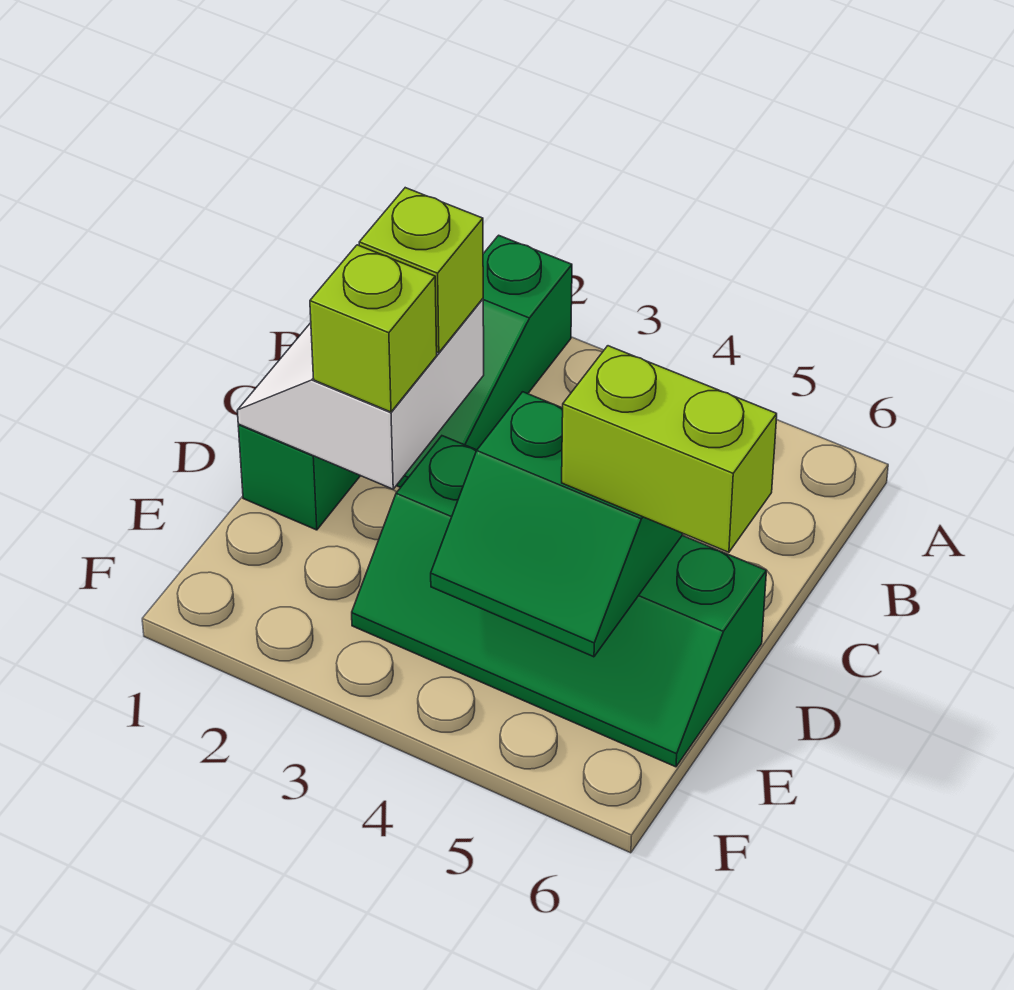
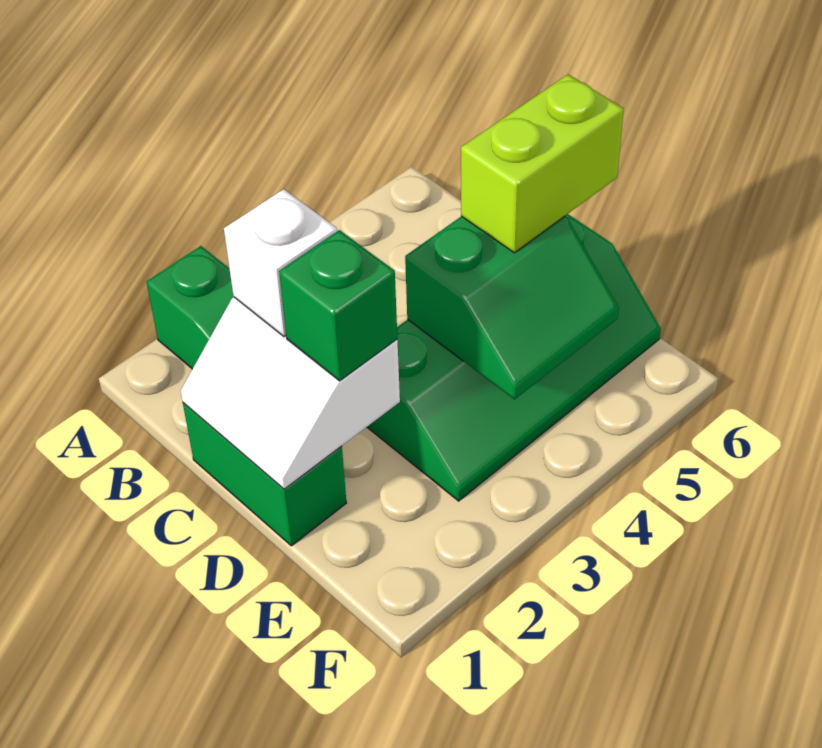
lime brick C2 level 3 -> white brick C2 level 3
lime brick D2 level 3 -> green brick D2 level 3

